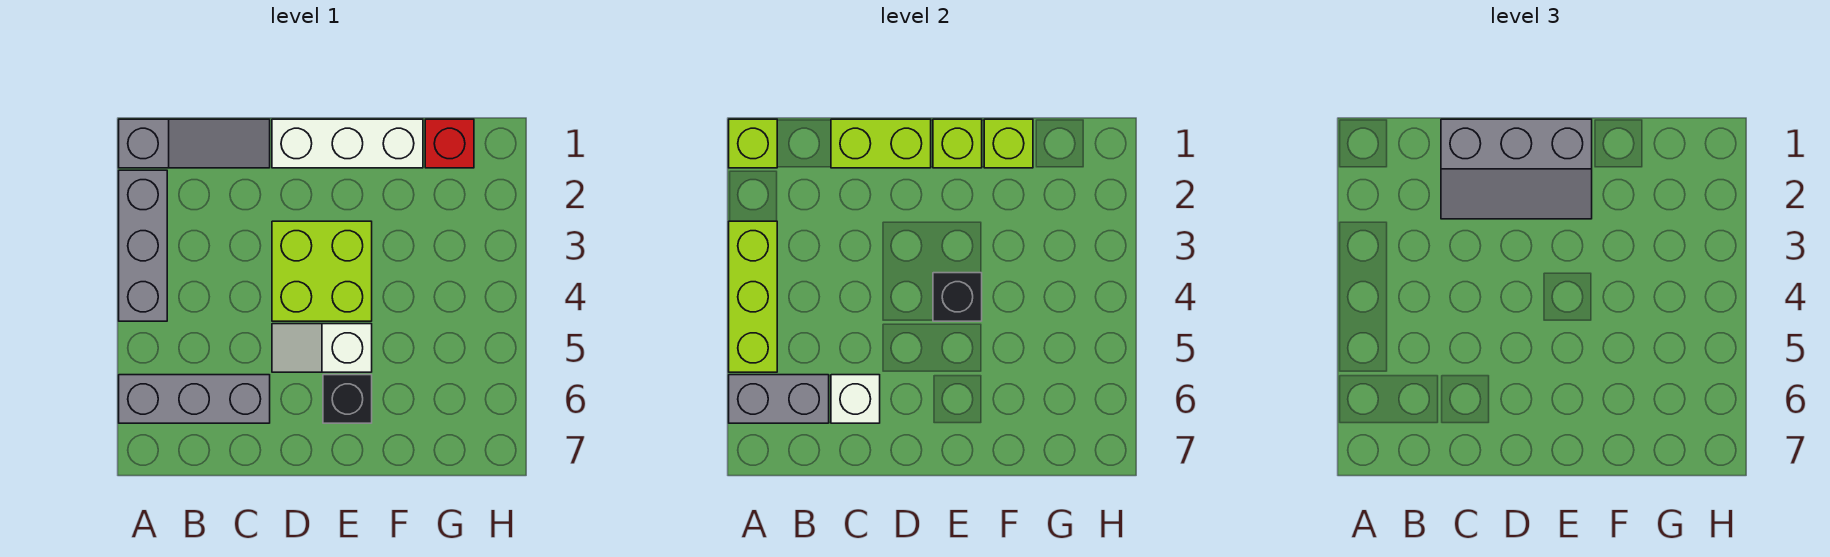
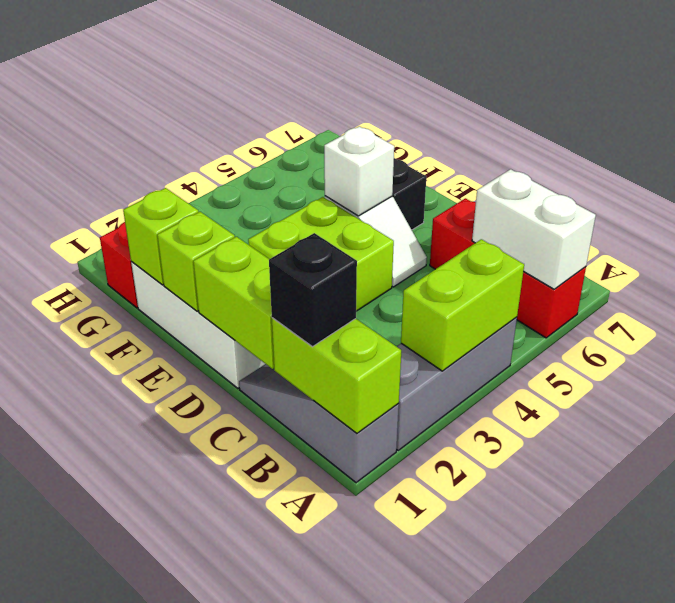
lime brick A1 level 2 -> lime brick A1:B1 level 2
lime brick A3:A5 level 2 -> lime brick A3:A4 level 2
grey brick A6:C6 level 1 -> red brick A6:C6 level 1
grey brick A6:B6 level 2 -> white brick A6:B6 level 2
grey slope C1:E2 level 3 top 1 -> none
white brick C6 level 2 -> white brick E5 level 2
black brick E4 level 2 -> black brick B1 level 3

